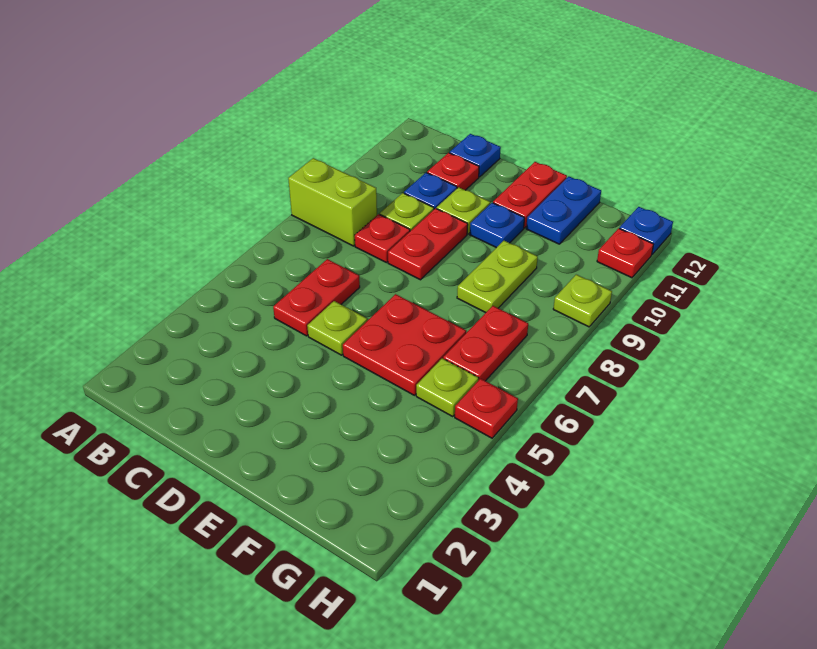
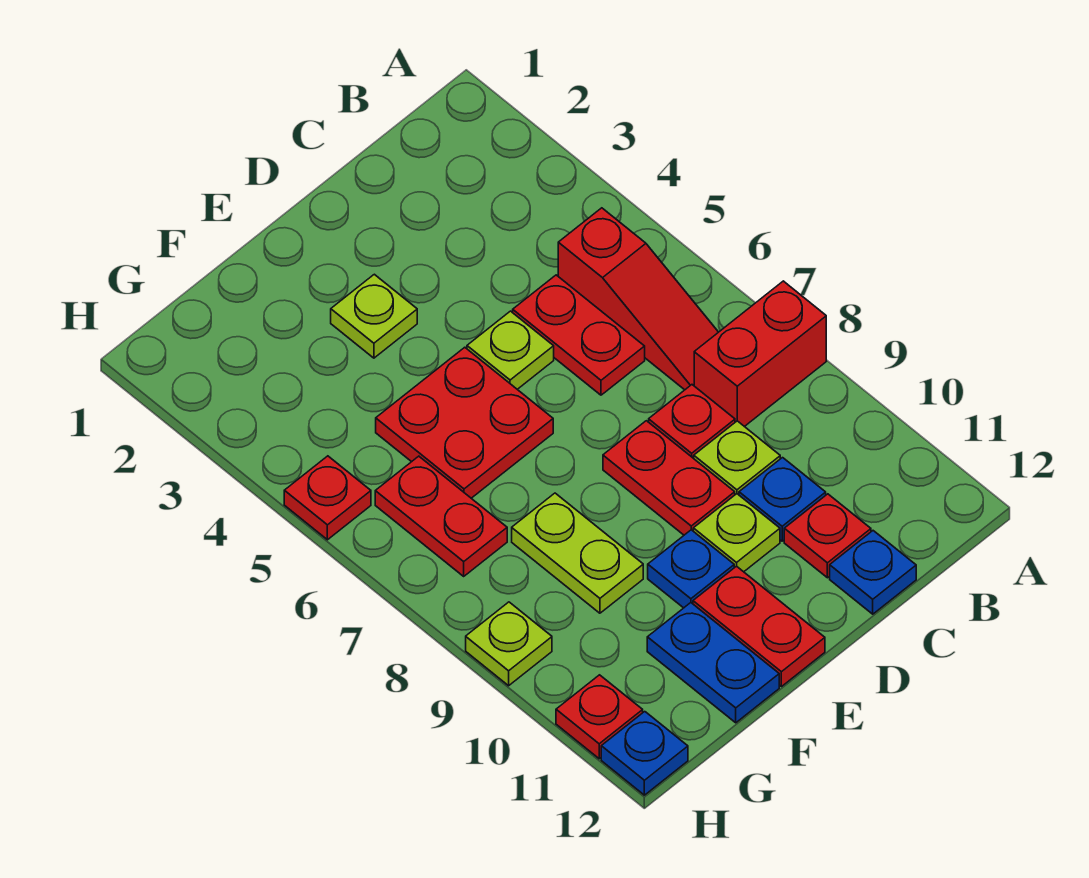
lime brick A8:B8 level 1 -> red brick A8:B8 level 1
none -> red slope B5:B7 level 1 top 5
lime plate G5 level 1 -> lime plate E3 level 1

